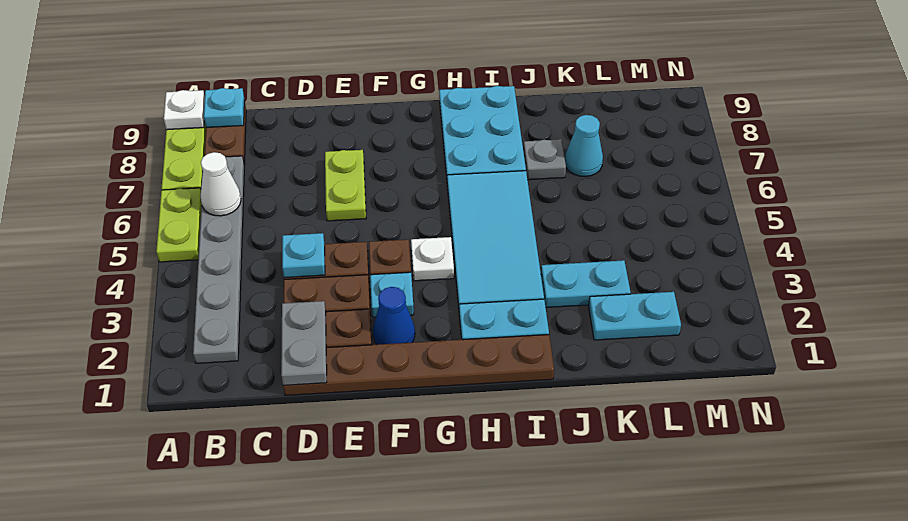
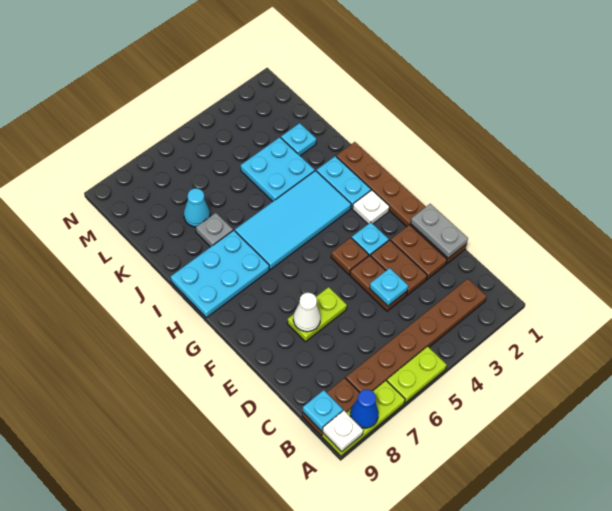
grey plate B2:B7 level 1 -> brown plate B2:B7 level 1
white cone B6 level 2 -> white cone E7 level 2
grey plate D1:D2 level 2 -> grey plate D1:E1 level 2
blue cone F2 level 1 -> blue cone A8 level 2
white plate G4 level 1 -> white plate G2 level 1
cyan plate J3:K3 level 1 -> cyan plate J3:K4 level 1
cyan plate K2:L2 level 1 -> cyan plate K2 level 1

